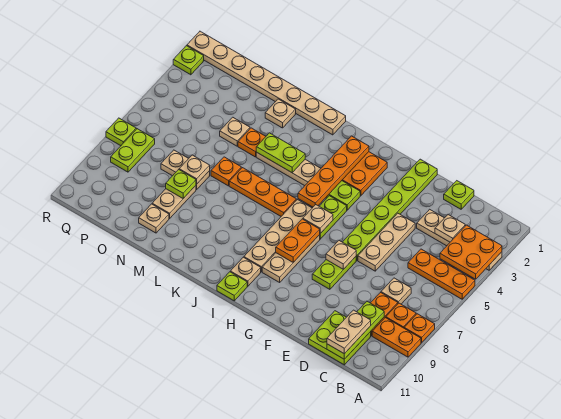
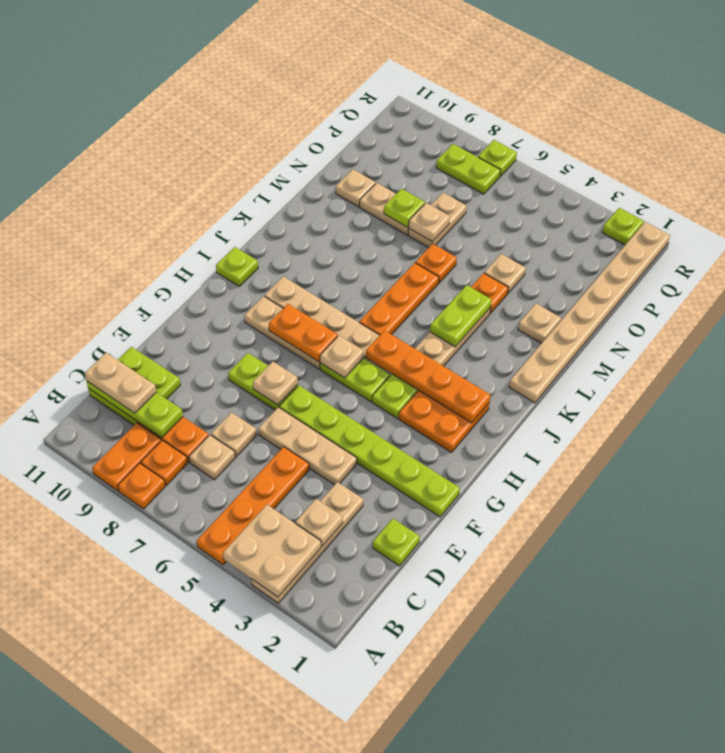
orange plate A3:B4 level 2 -> tan plate A3:B4 level 2
orange plate A5:C5 level 1 -> orange plate A5:D5 level 1
tan plate I10 level 1 -> tan plate D7 level 1

